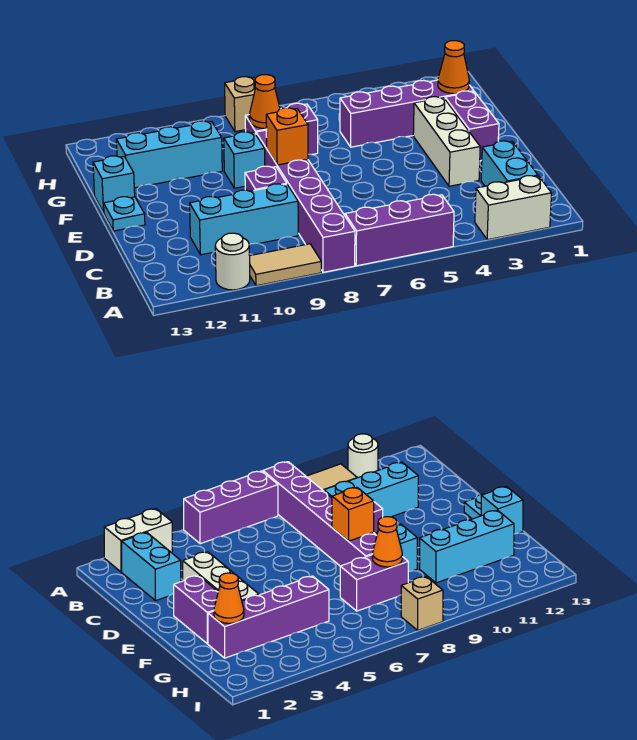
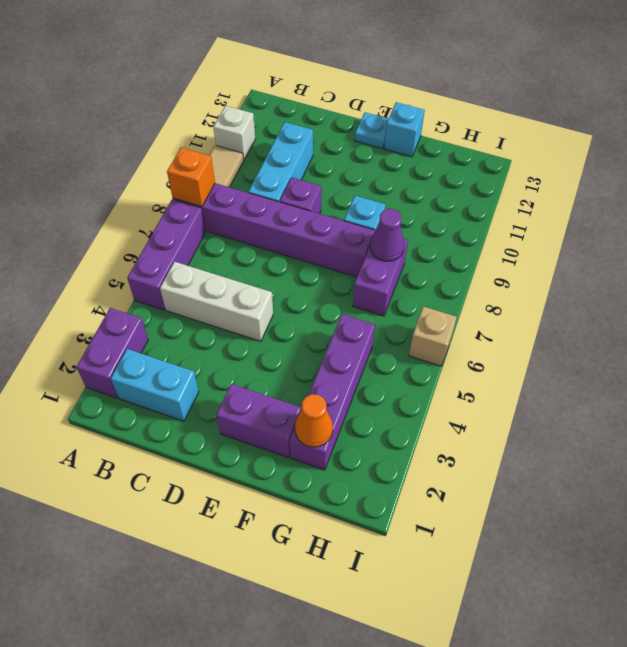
white brick A2:A3 level 1 -> purple brick A2:A3 level 1
white round brick A11 level 1 -> white brick A11 level 1
white brick D3:F3 level 1 -> white brick B5:D5 level 1
orange brick E8 level 2 -> orange brick A8 level 2
orange cone G8 level 2 -> purple cone G8 level 2
cyan brick G10:G12 level 1 -> none
tan brick I8 level 1 -> tan brick I6 level 1

